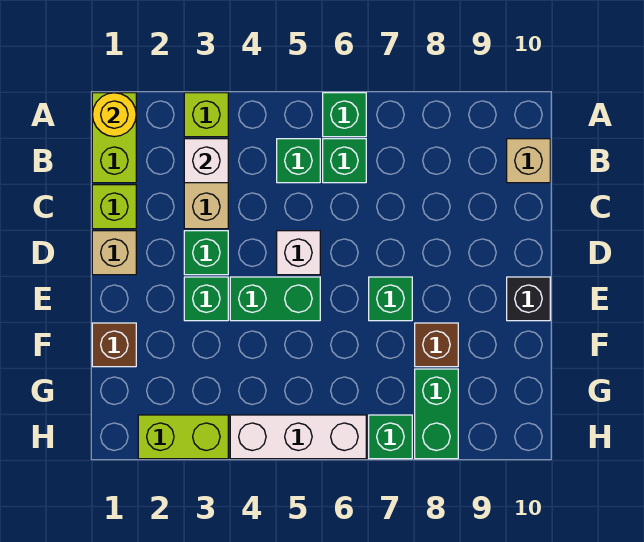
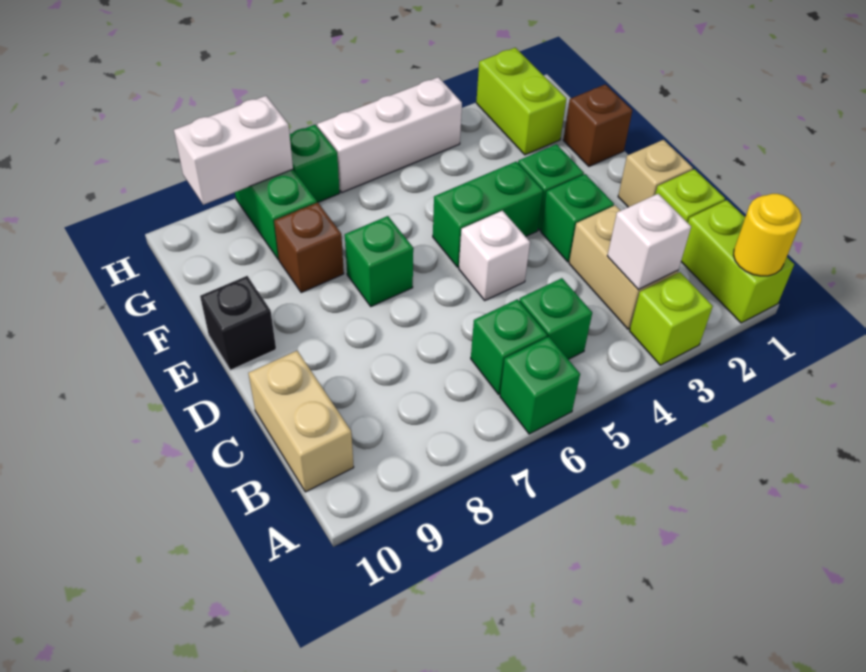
tan brick B10 level 1 -> tan brick B10:C10 level 1
lime brick H2:H3 level 1 -> lime brick G2:H2 level 1
none -> white brick H8:H9 level 2

